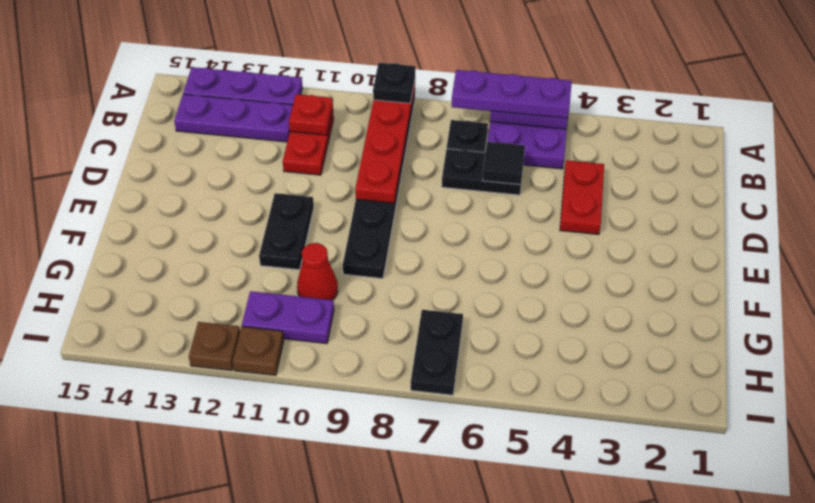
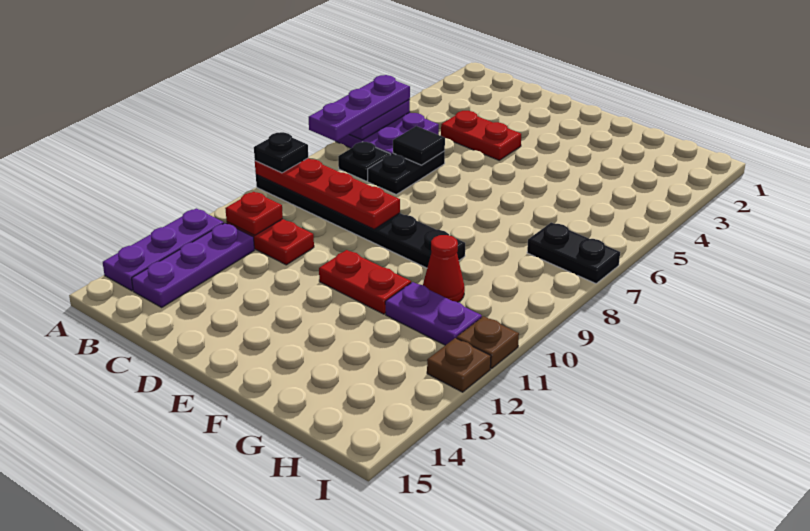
black plate E11:F11 level 1 -> red plate E11:F11 level 1
purple plate H10:H11 level 1 -> purple plate G11:H11 level 1

